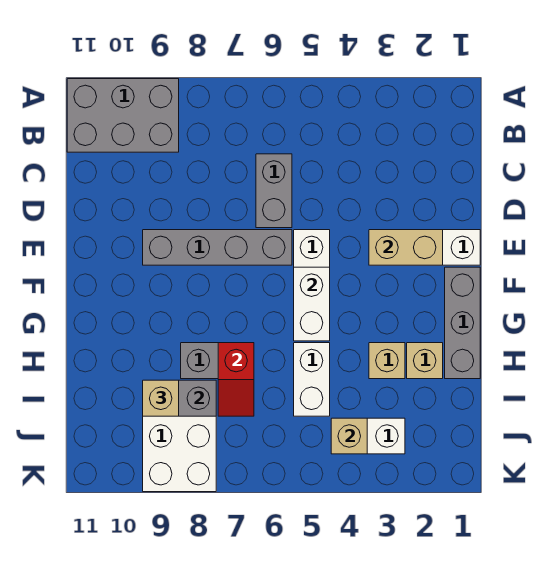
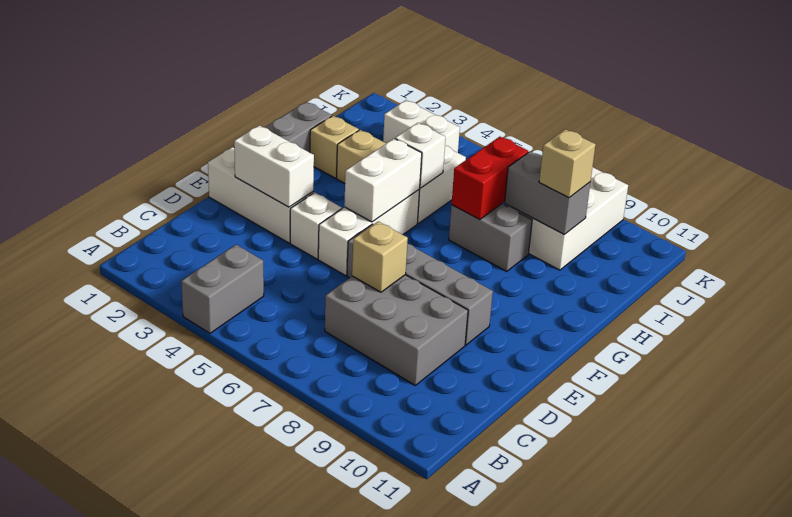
grey brick A9:B11 level 1 -> grey brick C7:D9 level 1
grey brick C6:D6 level 1 -> grey brick A4:B4 level 1
tan brick E2:E3 level 2 -> white brick E2:E3 level 2
none -> white brick E4 level 1
none -> white brick H5 level 2
red slope H7:I7 level 2 top H -> red brick H7:I7 level 2
tan brick J4 level 2 -> tan brick D7 level 2

